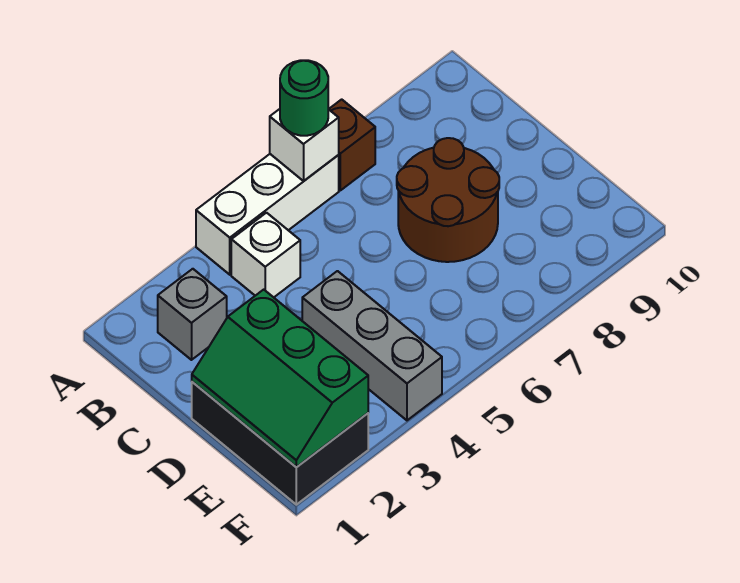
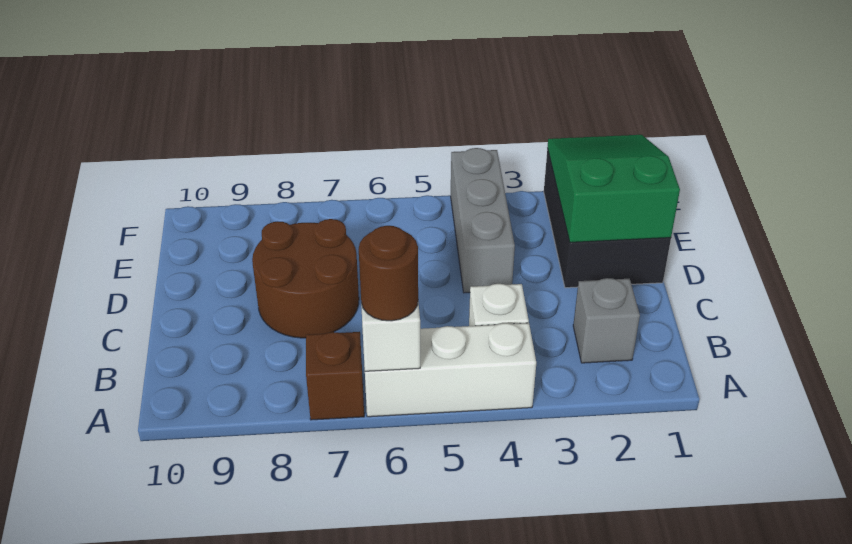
green round brick A6 level 3 -> brown round brick A6 level 3
green slope D1:F2 level 2 top 2 -> green slope D1:F2 level 2 top D

